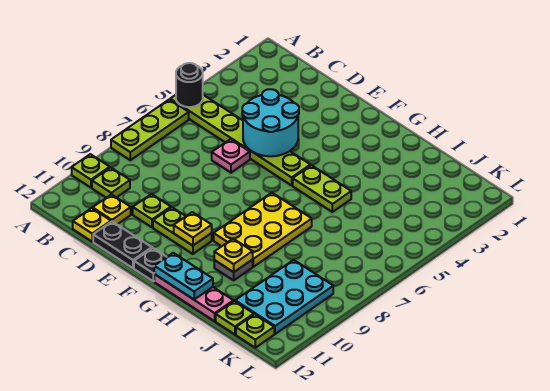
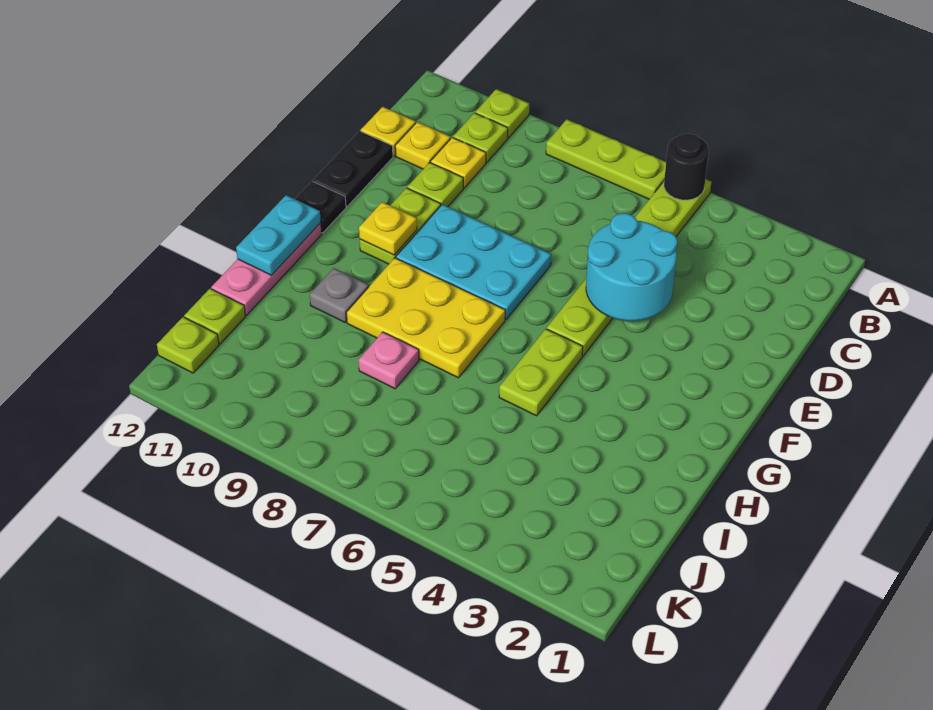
pink plate D6 level 1 -> pink plate I8 level 1
yellow plate H10 level 2 -> yellow plate C10 level 1
cyan plate J9:K11 level 1 -> cyan plate E7:F9 level 1

